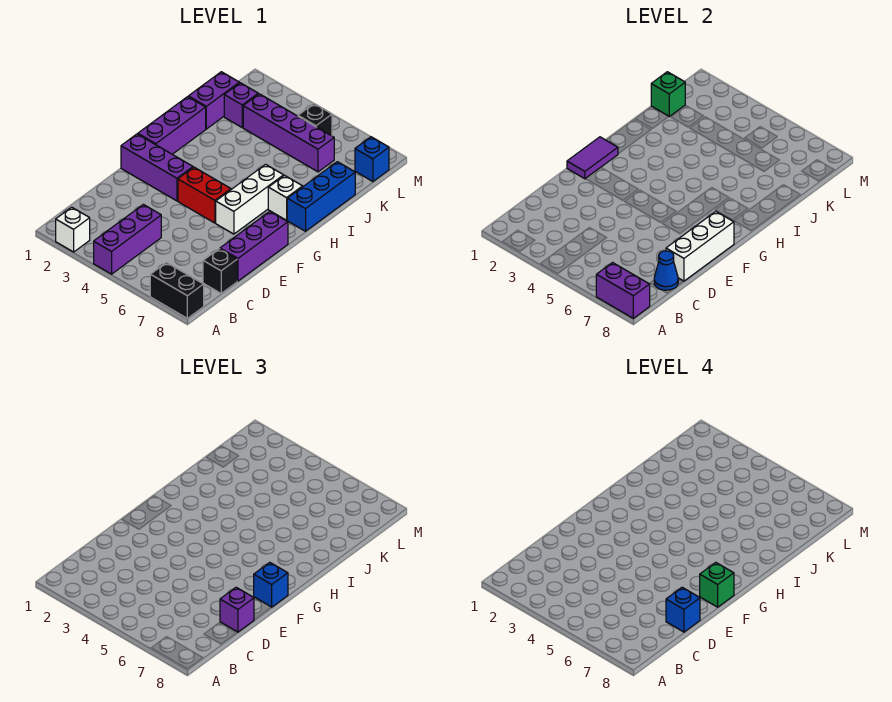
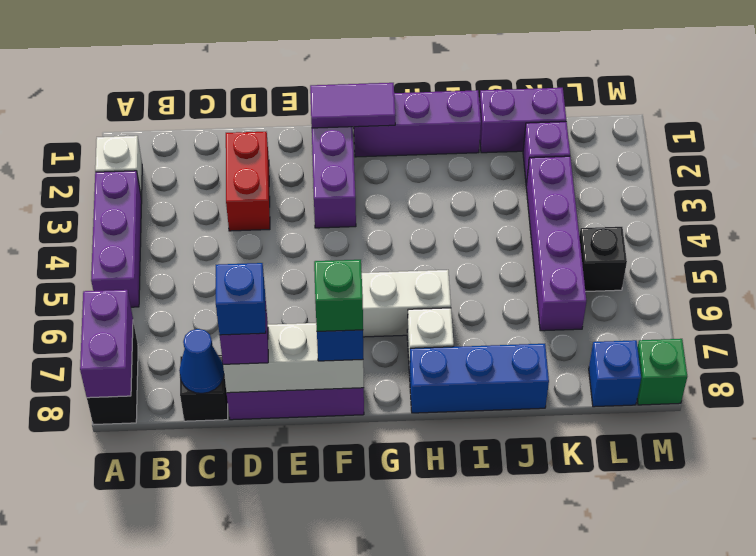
purple brick A4:C4 level 1 -> purple brick A3:A5 level 1
red brick F4:F5 level 1 -> red brick D2:D3 level 1
green brick K1 level 2 -> green brick M8 level 1

